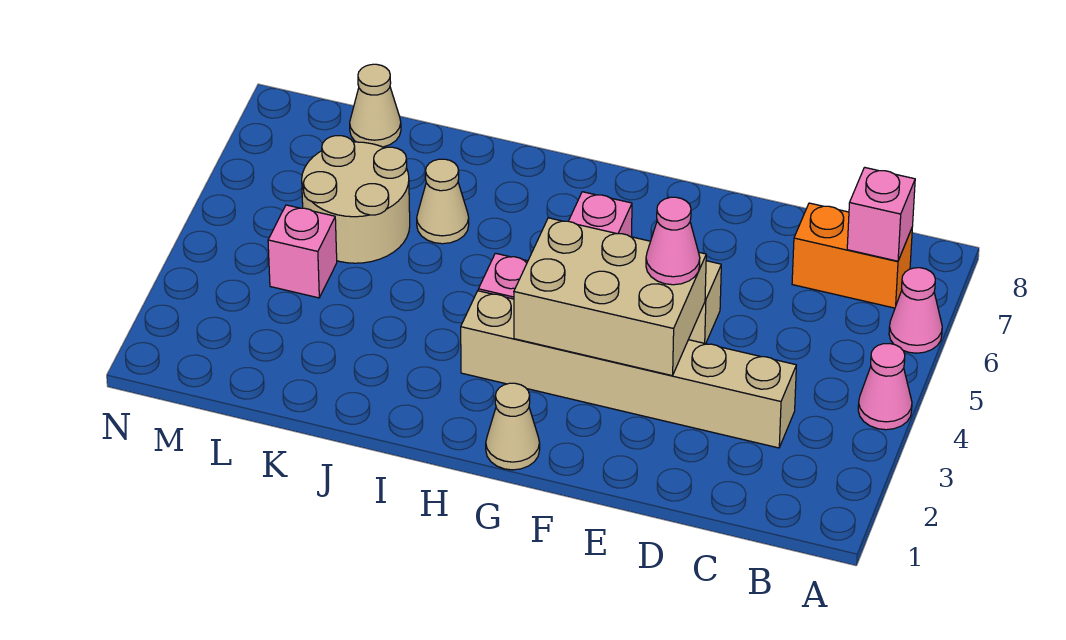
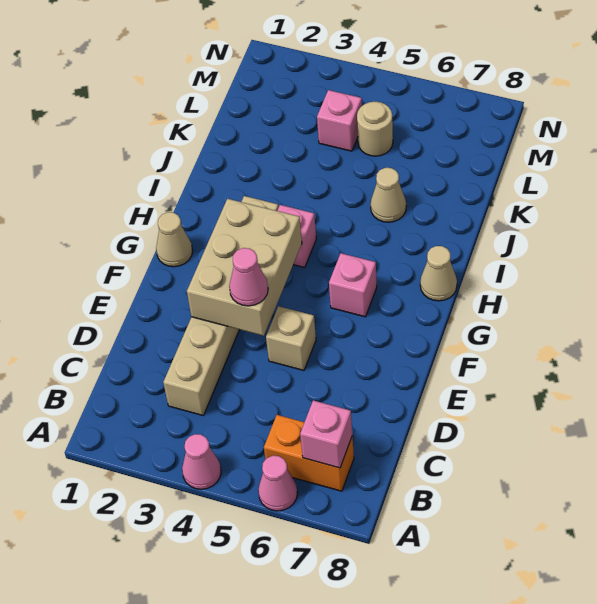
orange brick B7:C7 level 1 -> orange brick B6:B7 level 1
tan round brick K5:L6 level 1 -> tan round brick L5 level 1
tan cone L8 level 1 -> tan cone H8 level 1

